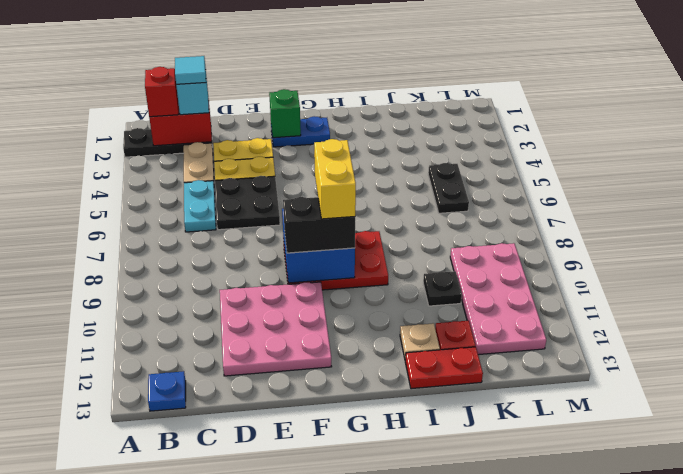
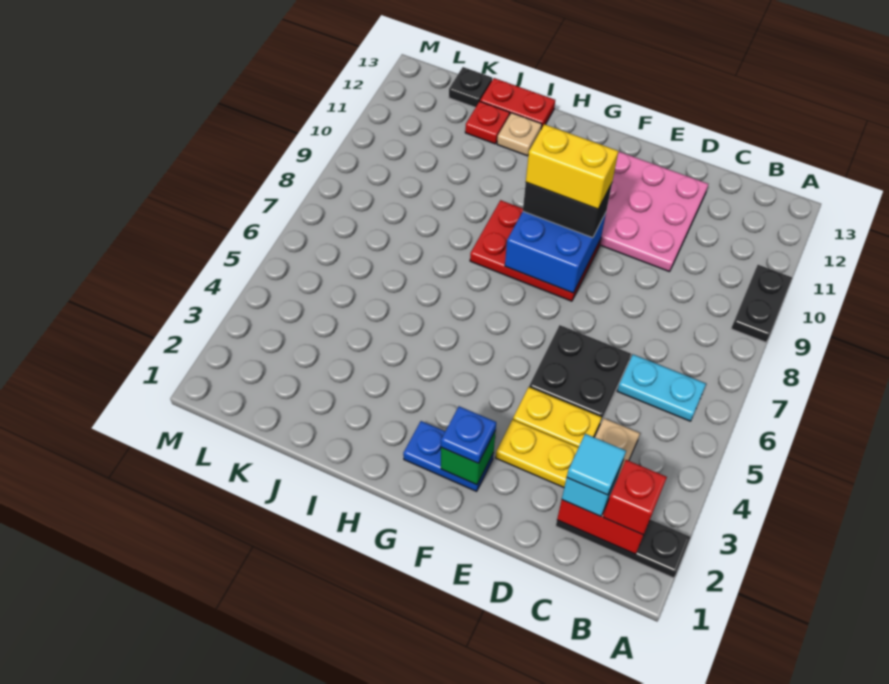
blue plate B13 level 1 -> blue plate F2 level 3
cyan plate C5:C6 level 1 -> cyan plate B6:C6 level 1
yellow brick G8:G9 level 4 -> yellow brick F9:G9 level 4
black plate J10 level 1 -> black plate K13 level 1
black plate K5:K6 level 1 -> black plate A9:A10 level 1
pink plate K9:L12 level 1 -> none

